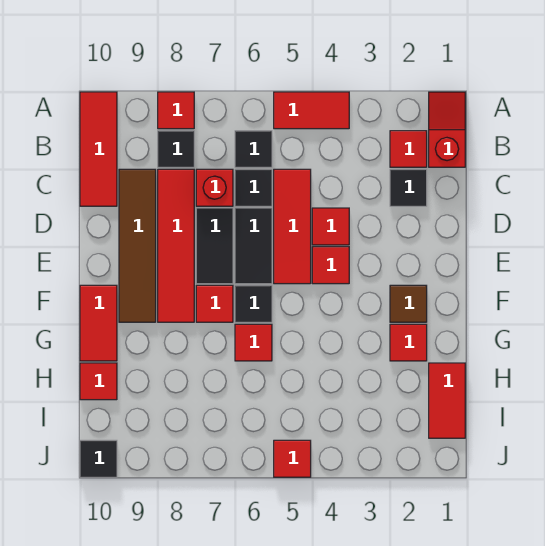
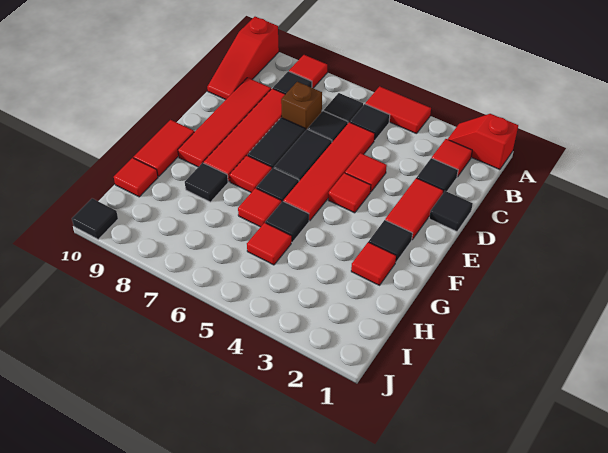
red slope A1:B1 level 1 top B -> red slope A1:A2 level 1 top 1
red tile A10:C10 level 1 -> red slope A10:C10 level 1 top A
none -> black tile B5 level 1
red tile C5:E5 level 1 -> red tile C5:F5 level 1
red brick C7 level 1 -> brown brick C7 level 1
brown tile C9:F9 level 1 -> red tile C9:F9 level 1
none -> black tile D1 level 1
brown tile F2 level 1 -> black tile F2 level 1
none -> black tile G5 level 1
none -> black tile G8 level 1
red tile H1:I1 level 1 -> red tile D2:E2 level 1
red tile J5 level 1 -> red tile H5 level 1

